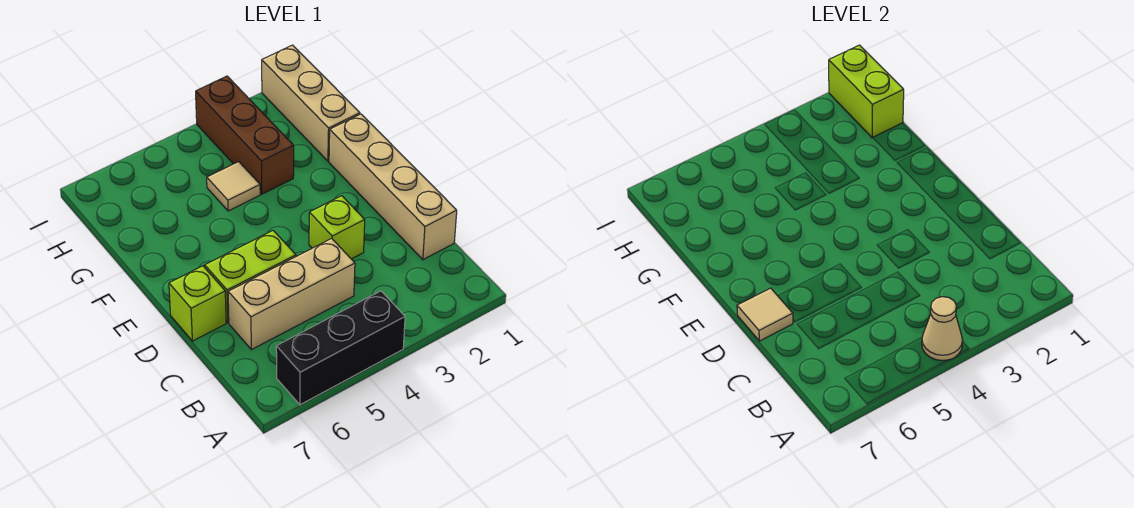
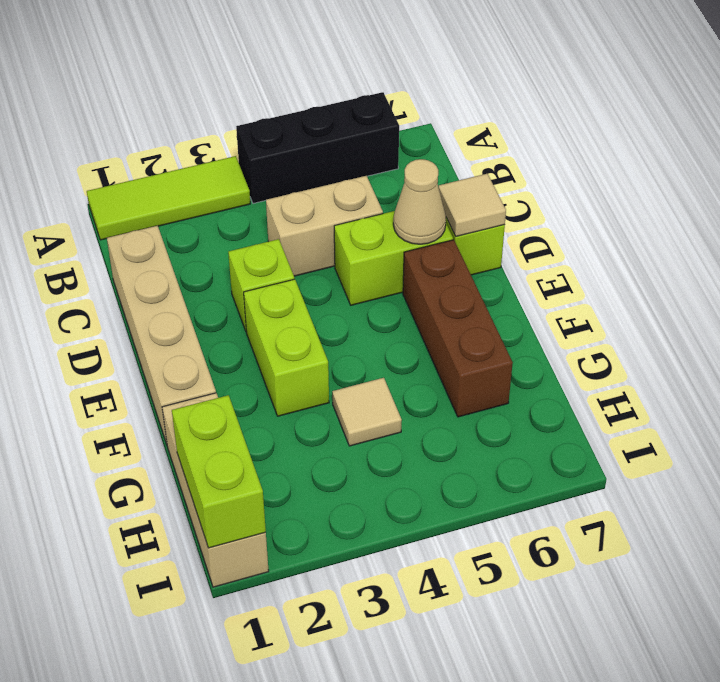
none -> lime tile A1:A3 level 1
tan cone A4 level 2 -> tan cone D6 level 2
tan brick C4:C6 level 1 -> tan brick C4:C5 level 1
none -> lime brick E3:F3 level 1
brown brick G3:I3 level 1 -> brown brick E6:G6 level 1

